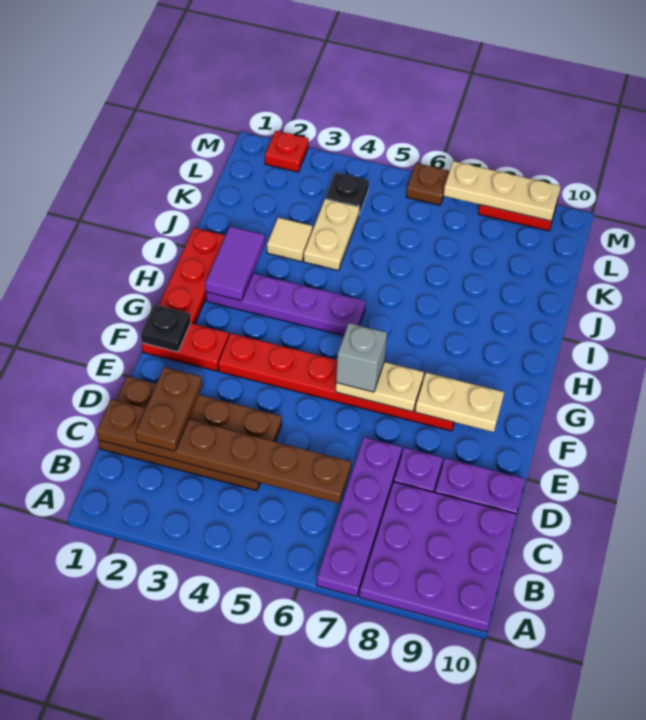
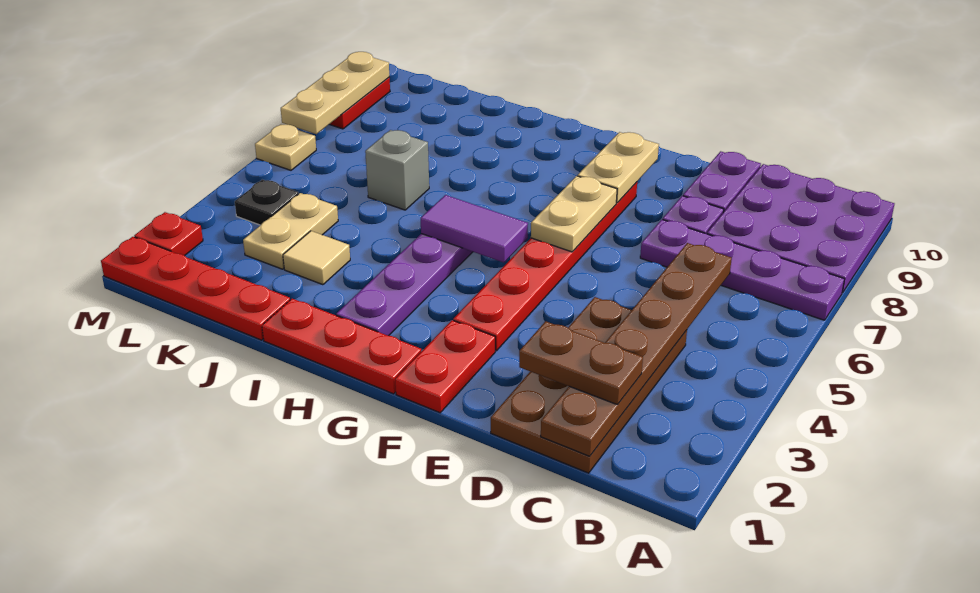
black plate F1 level 2 -> none
grey brick F6 level 3 -> grey brick J6 level 1
purple tile H2:I2 level 2 -> purple tile G5:H5 level 2
none -> red plate J1:M1 level 1
tan plate J4:K4 level 1 -> tan plate K3:K4 level 1
brown plate M6 level 1 -> tan plate M6 level 1

